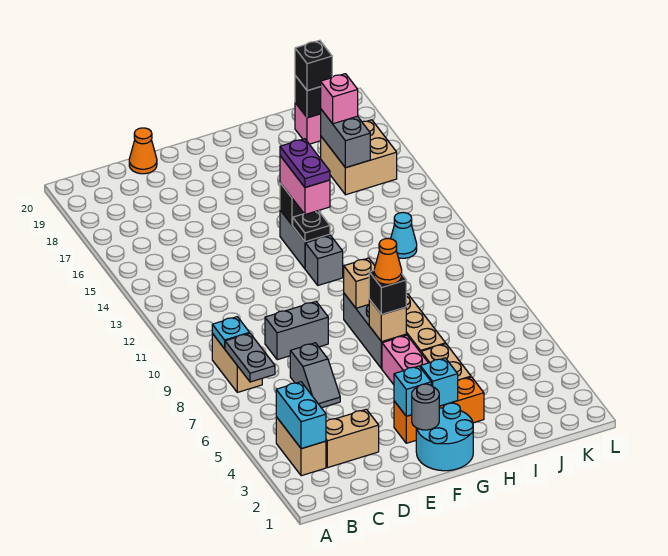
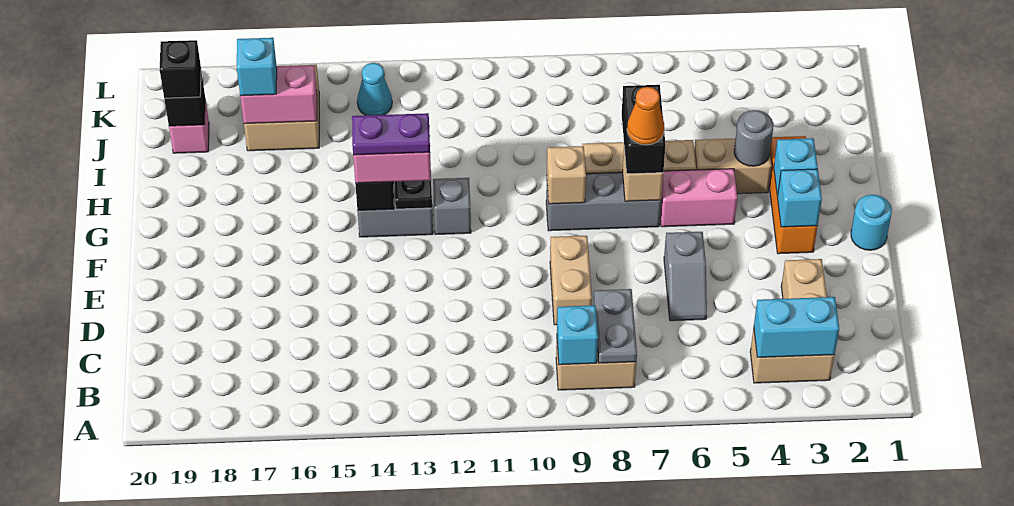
grey plate B7:B8 level 2 -> grey plate B8:C8 level 2
cyan plate B9 level 2 -> cyan brick B9 level 2
grey slope D6:D7 level 1 top 7 -> grey slope D6:E6 level 1 top E
grey brick D9:E9 level 1 -> tan brick D9:E9 level 1
orange cone D20 level 1 -> none
cyan round brick F1:G2 level 1 -> cyan round brick F1 level 1
grey round brick F2 level 2 -> grey round brick H4 level 2
black brick G7 level 3 -> black brick G7:H7 level 3
cyan cone J12 level 1 -> cyan cone K14 level 1
grey brick J16:J17 level 2 -> pink brick J16:J17 level 2
pink brick J17 level 3 -> cyan brick J17 level 3

